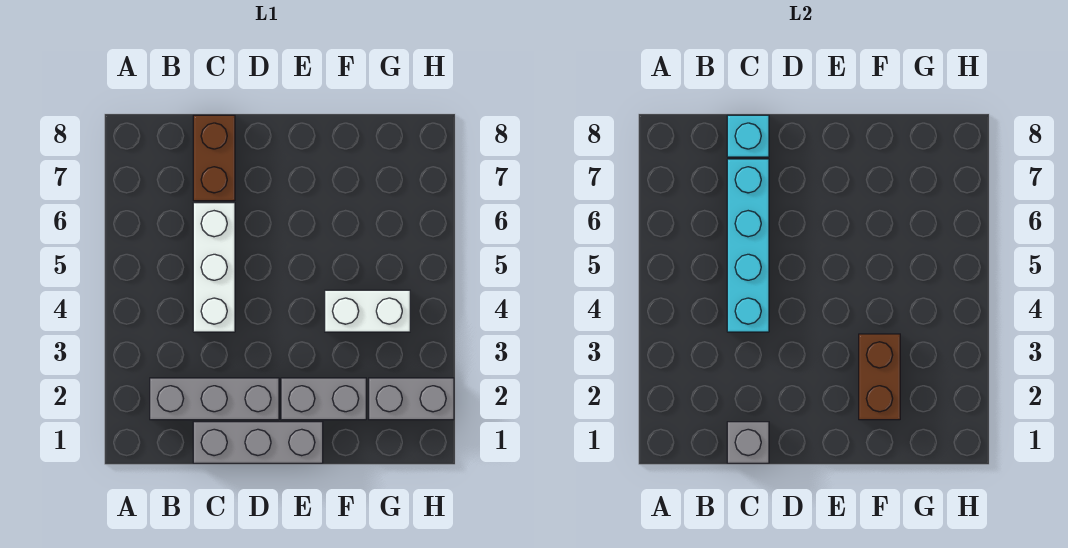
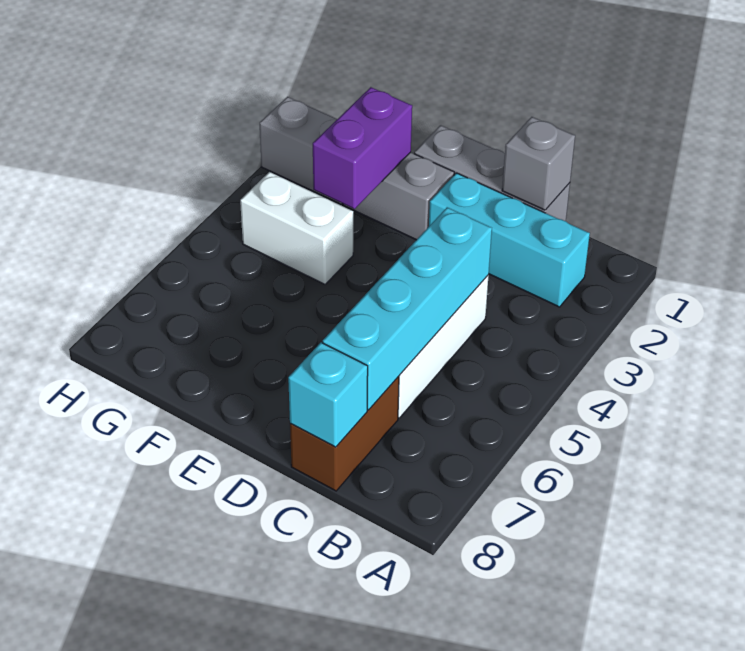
grey brick B2:D2 level 1 -> cyan brick B2:D2 level 1
brown brick F2:F3 level 2 -> purple brick F2:F3 level 2

